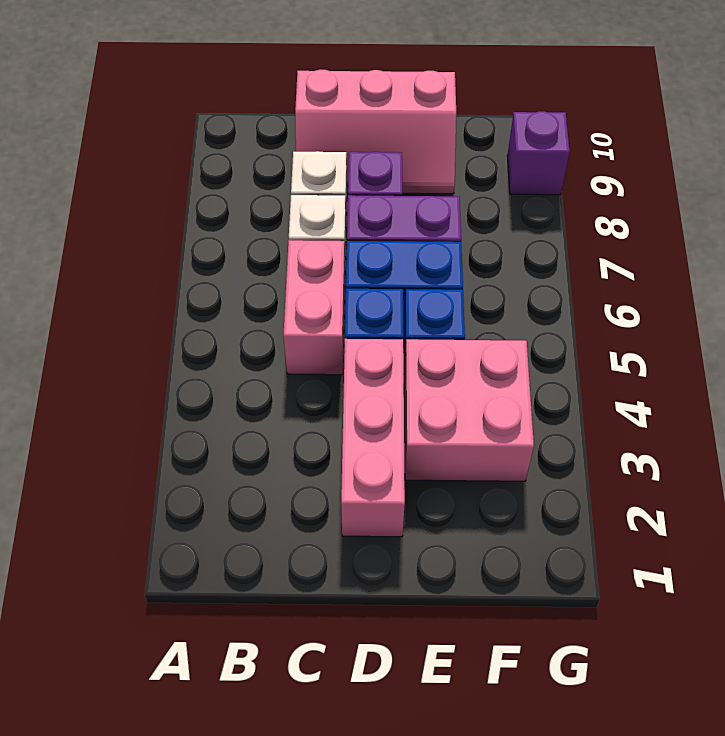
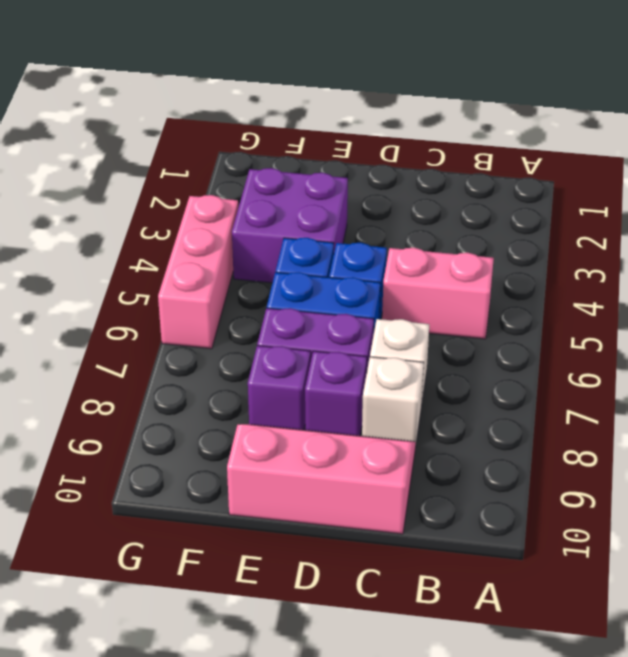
pink brick C5:C6 level 1 -> pink brick B5:C5 level 1
pink brick D2:D4 level 1 -> pink brick G4:G6 level 1
pink brick E3:F4 level 1 -> purple brick E3:F4 level 1
purple brick G9 level 1 -> purple brick E8 level 1

